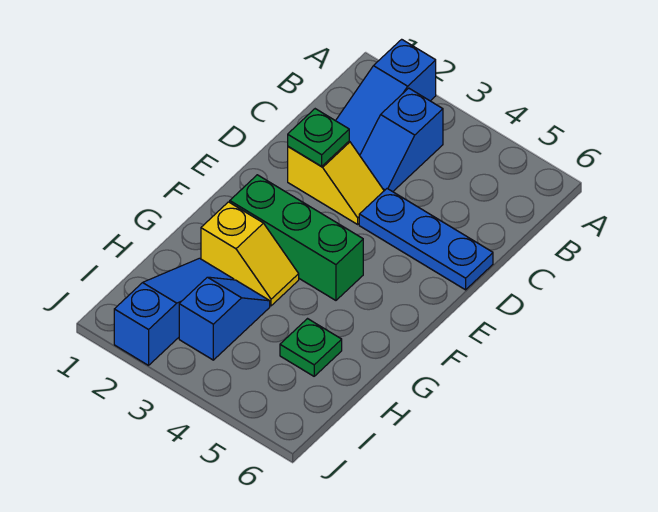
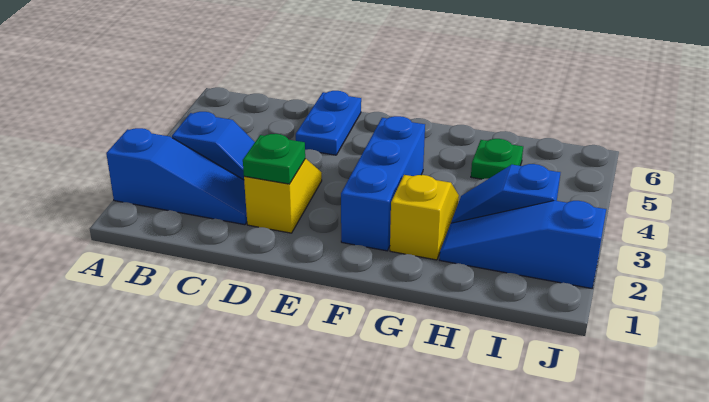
blue plate D4:D6 level 1 -> blue plate D5:D6 level 1
green brick F2:F4 level 1 -> blue brick F2:F4 level 1

